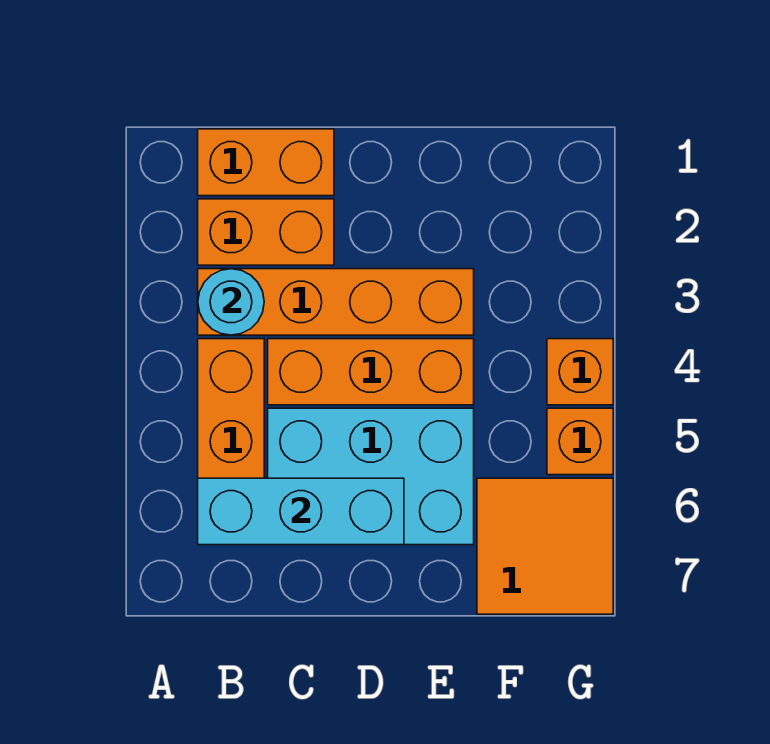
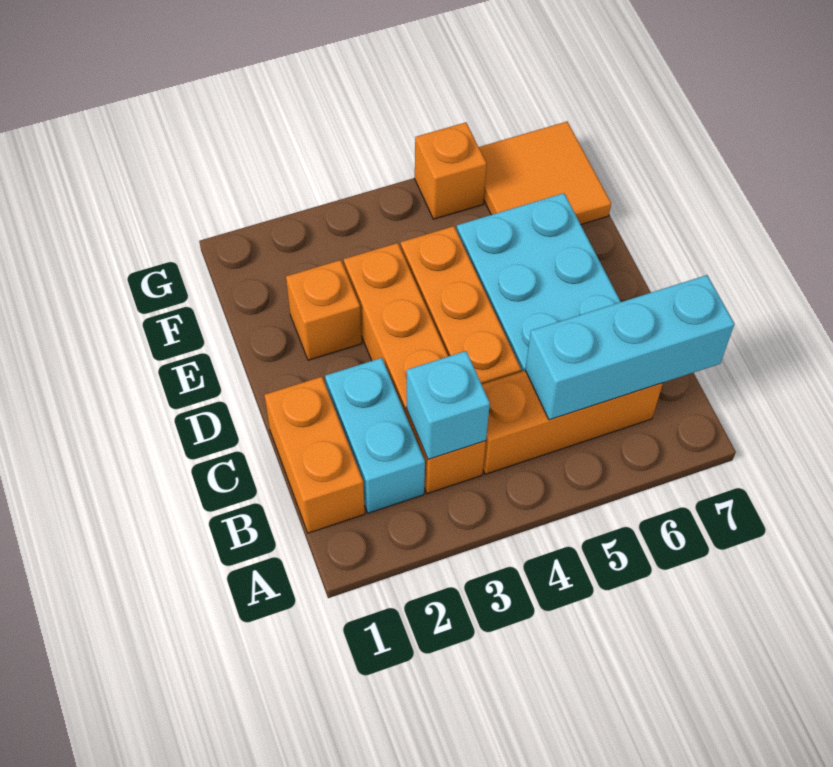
orange brick B2:C2 level 1 -> cyan brick B2:C2 level 1
cyan round brick B3 level 2 -> cyan brick B3 level 2
cyan brick B6:D6 level 2 -> cyan brick B5:B7 level 2
orange brick G4 level 1 -> orange brick E2 level 1

